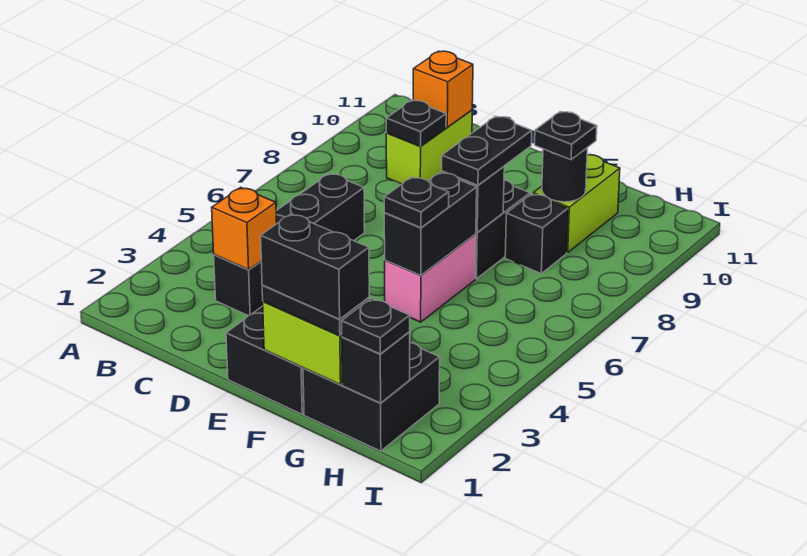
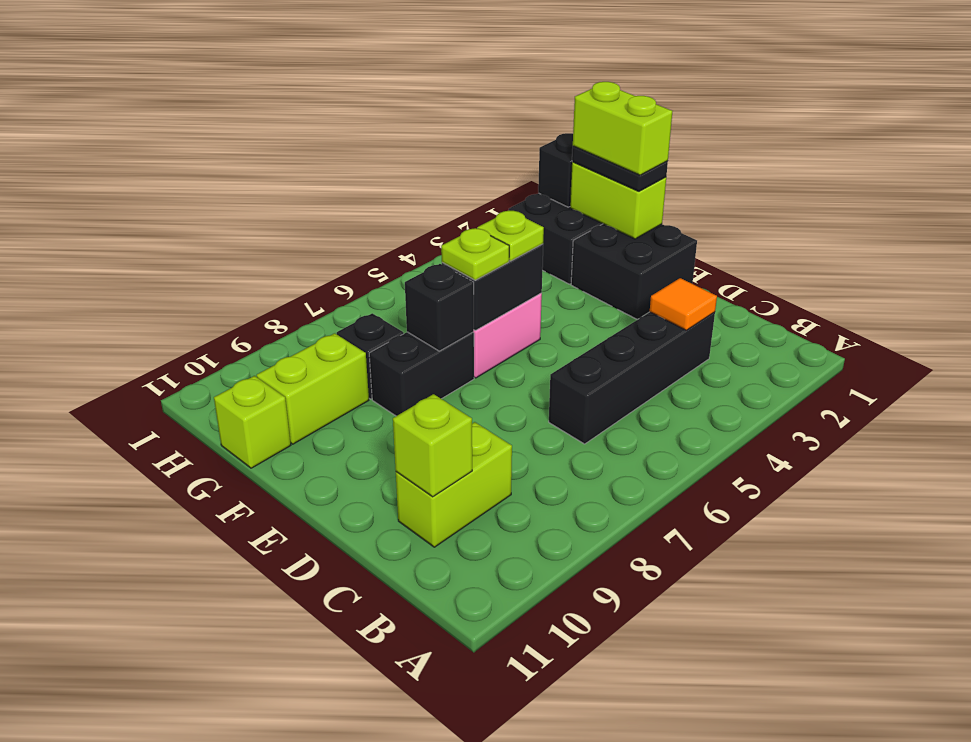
orange brick C3 level 2 -> orange tile C3 level 2
black plate C9 level 2 -> none
orange brick C10 level 2 -> lime brick C10 level 2
black brick F1:G1 level 4 -> lime brick F1:G1 level 4
black plate F5 level 3 -> lime plate F5 level 3
none -> lime plate F6 level 3
black plate F7:F8 level 3 -> none
black round brick G9 level 2 -> none
black plate G9 level 3 -> none
none -> lime brick G11 level 1
black plate H1 level 3 -> none

